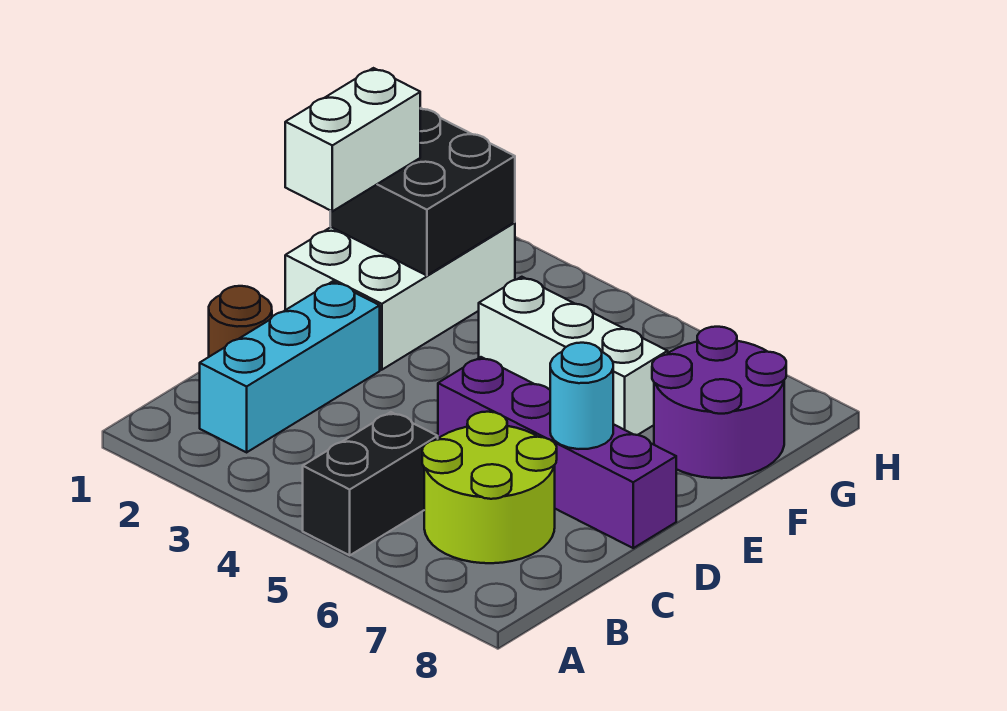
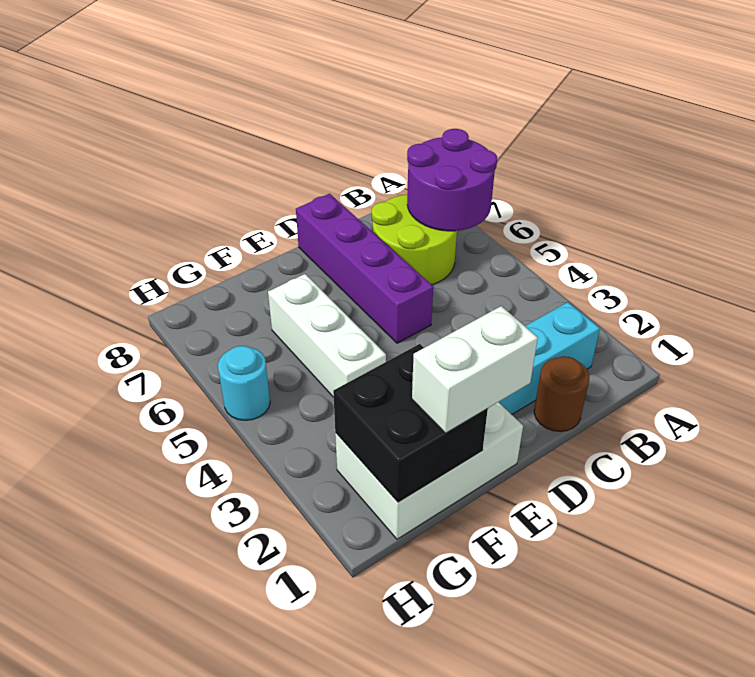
black brick A5:B5 level 1 -> none
cyan round brick D7 level 2 -> cyan round brick H5 level 1
purple round brick F7:G8 level 1 -> purple round brick A6:B7 level 2

